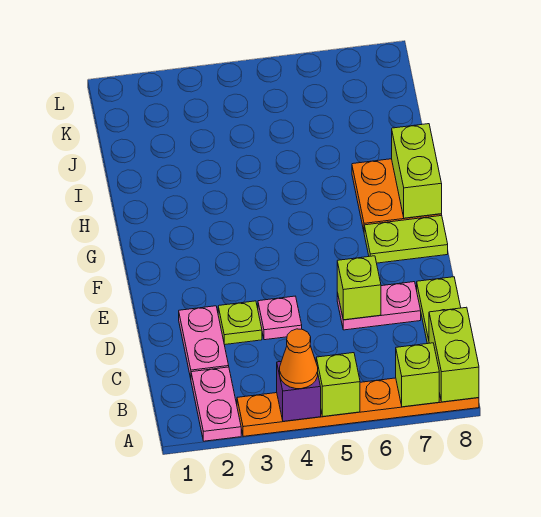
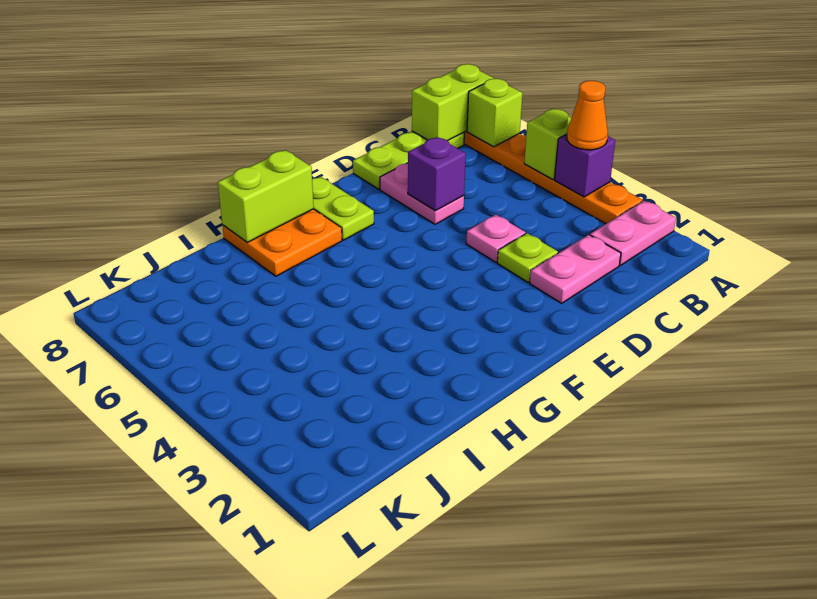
lime brick D6 level 2 -> purple brick D6 level 2

